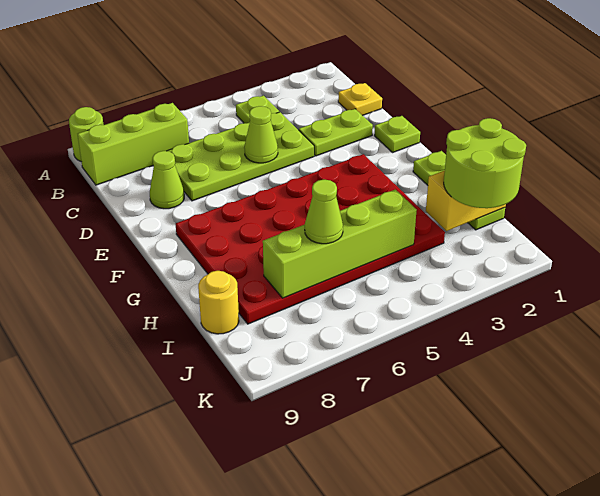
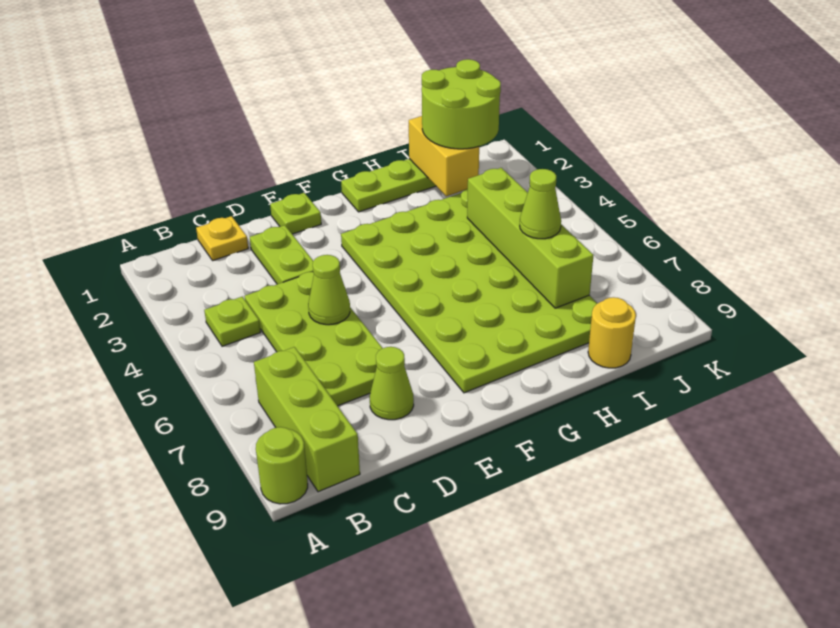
red plate F3:I8 level 1 -> lime plate F3:I8 level 1

